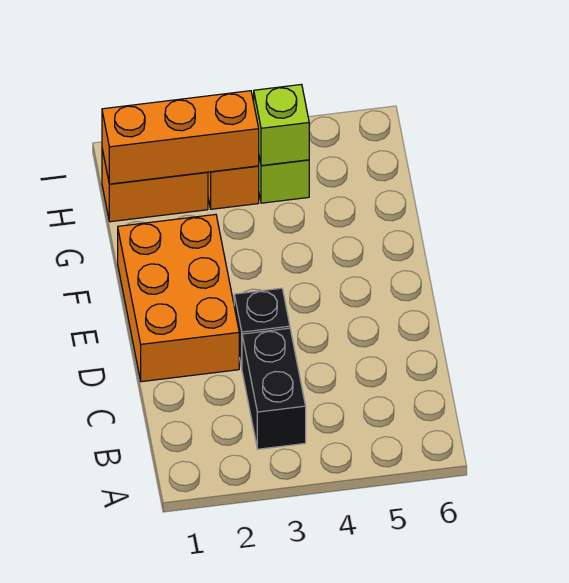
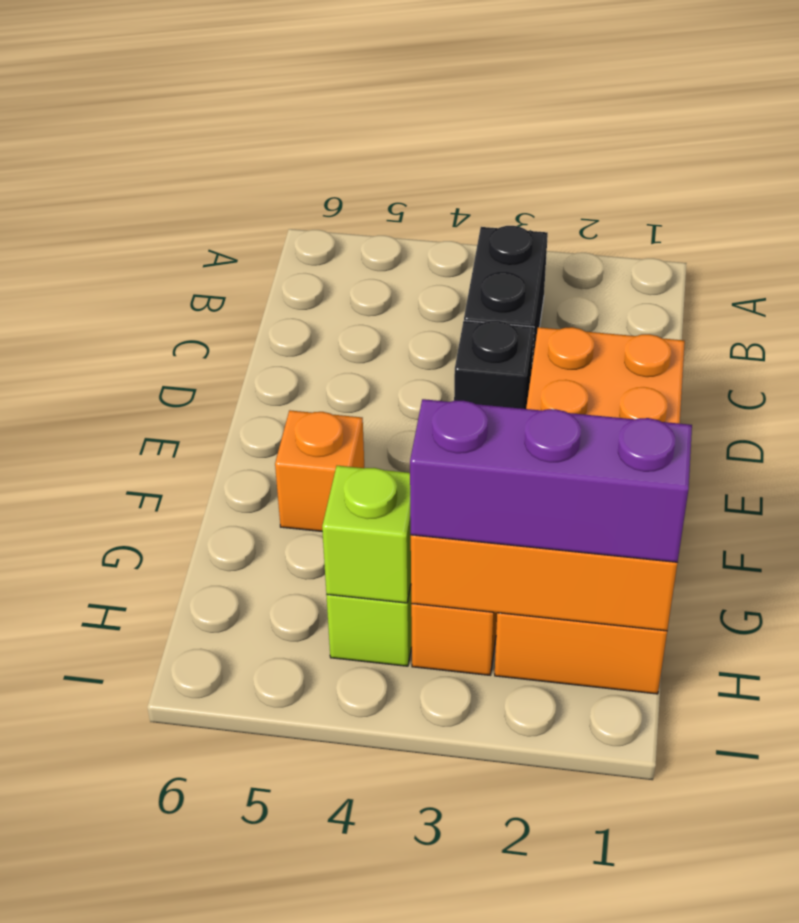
none -> orange brick F5 level 1
none -> purple brick H1:H3 level 3

